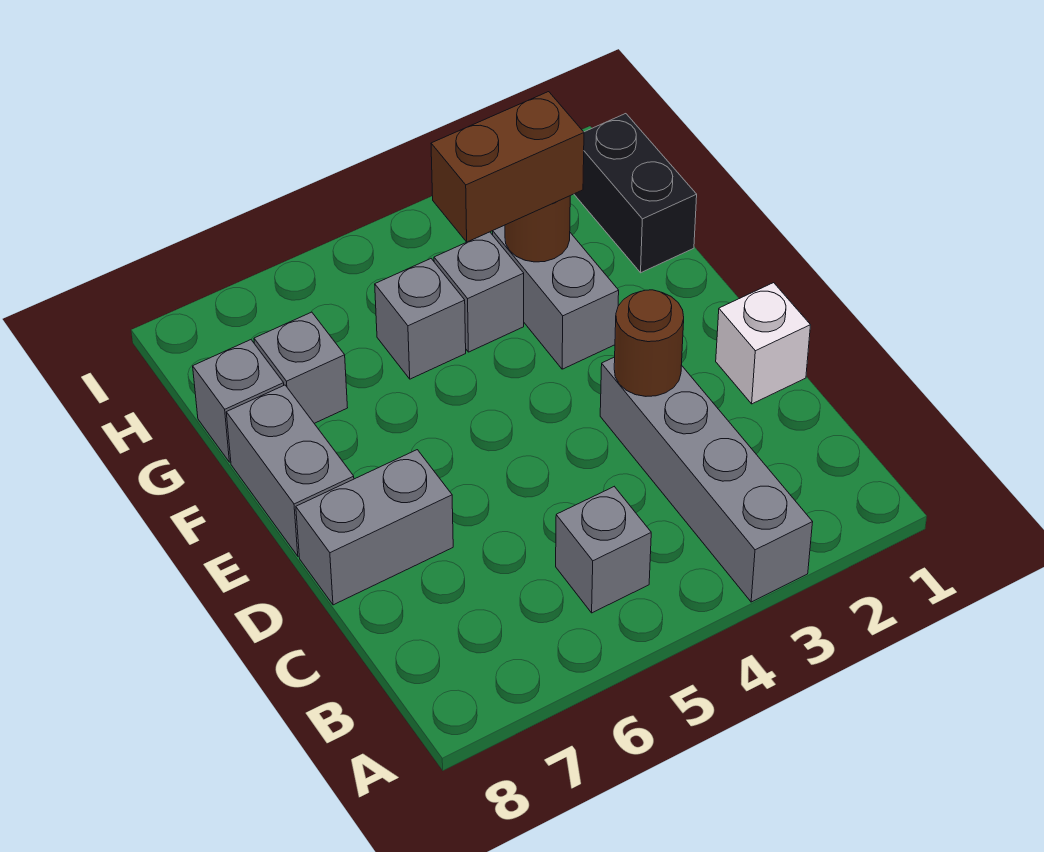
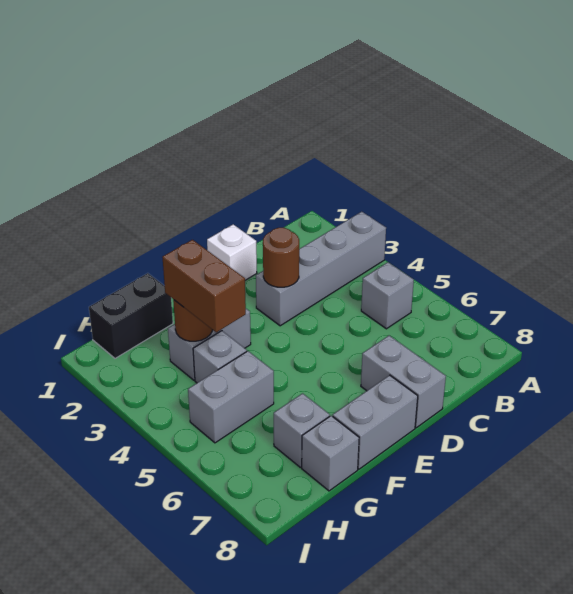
grey brick G5 level 1 -> grey brick G5:H5 level 1

